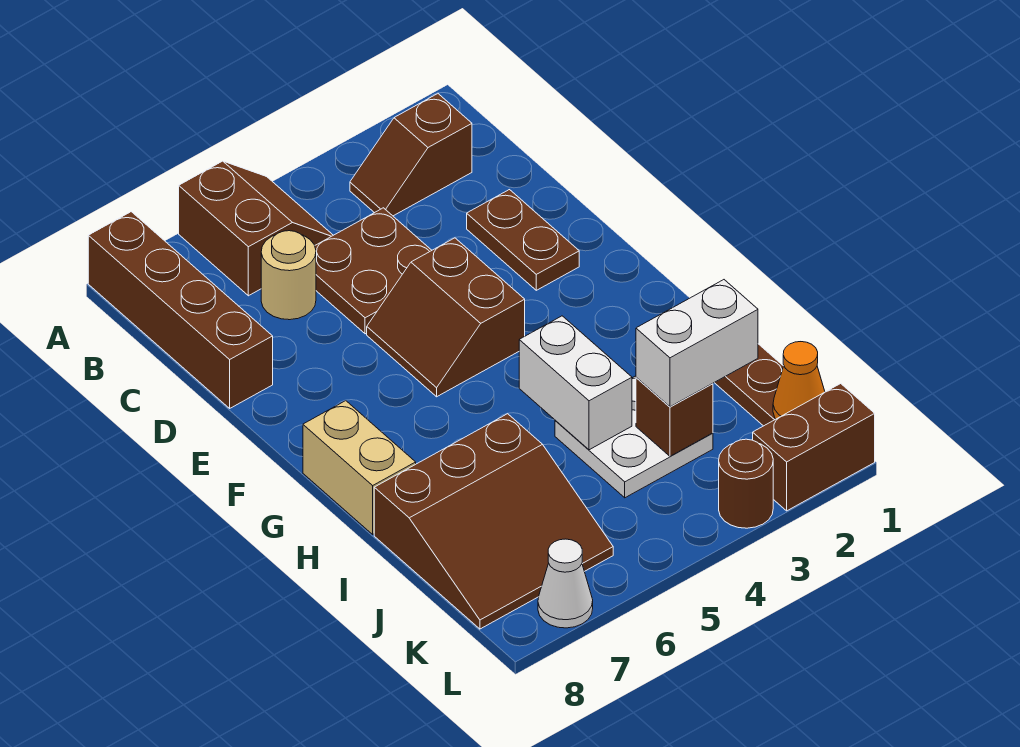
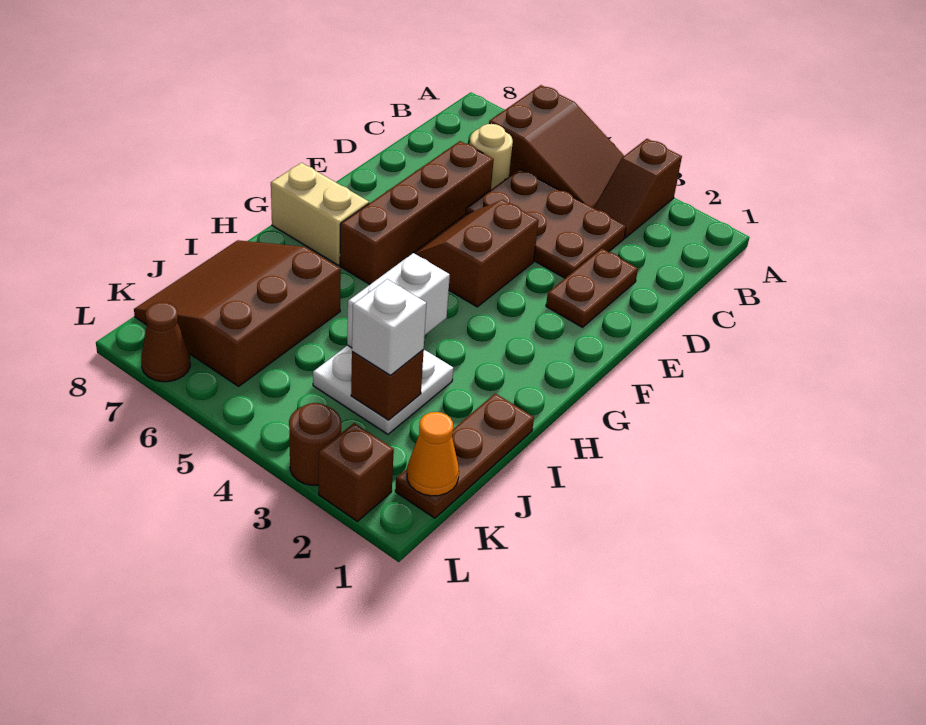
brown slope A5:B6 level 1 top 6 -> brown slope A4:B6 level 1 top 6
brown brick A8:D8 level 1 -> brown brick D6:G6 level 1
brown slope B2:B3 level 1 top 2 -> brown slope A3:B3 level 1 top A
brown plate C4:D5 level 1 -> brown plate C3:D5 level 1
tan brick G8:H8 level 1 -> tan brick G7:G8 level 1
brown slope I6:K8 level 1 top I -> brown slope I6:K8 level 1 top 6
white brick J2:J3 level 3 -> white brick J3 level 3
brown brick L1:L2 level 1 -> brown brick L2 level 1
white cone L7 level 1 -> brown cone L7 level 1

